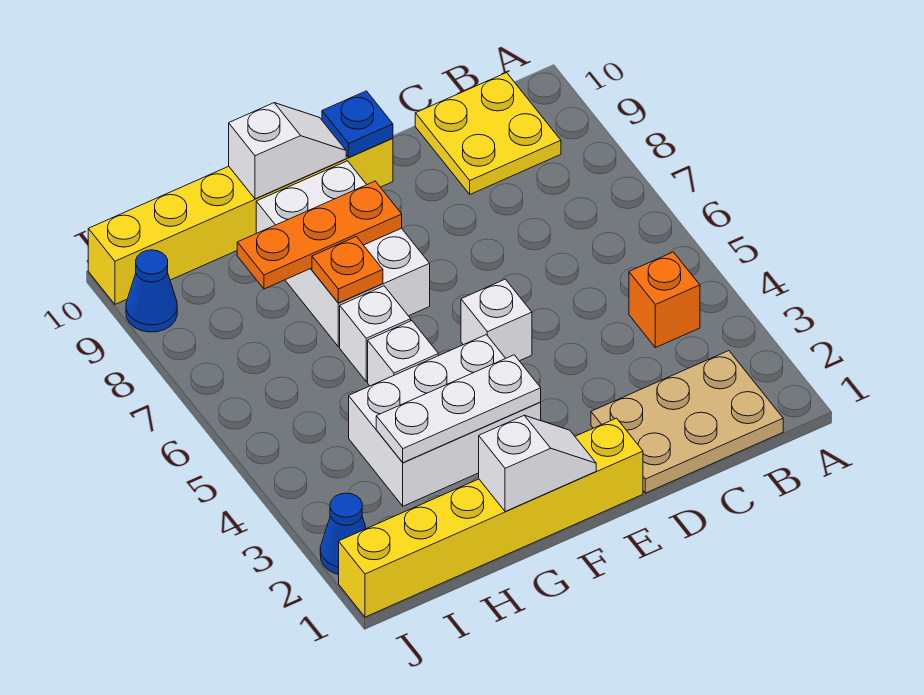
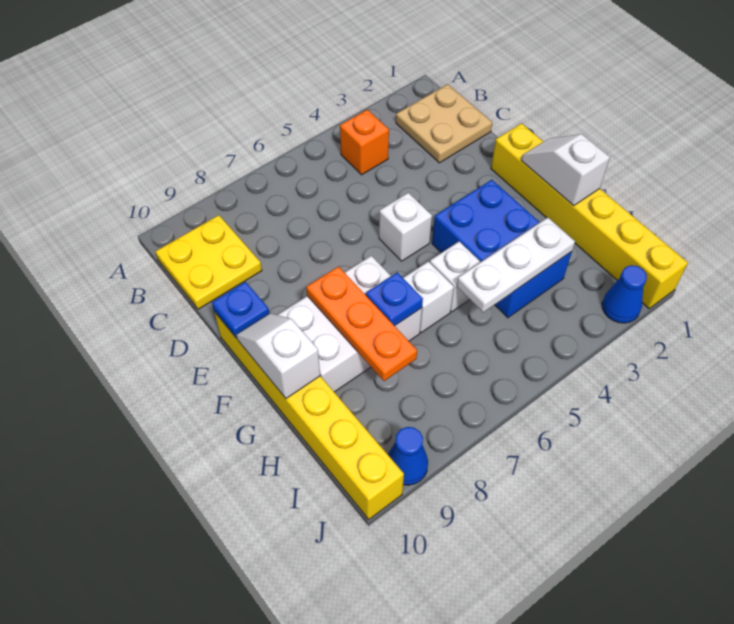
tan plate B1:D2 level 1 -> tan plate B1:C2 level 1
white brick F3:H4 level 1 -> blue brick F3:H4 level 1
white plate F3:H3 level 2 -> white plate H3:H5 level 2
orange plate G7 level 2 -> blue plate G7 level 2

